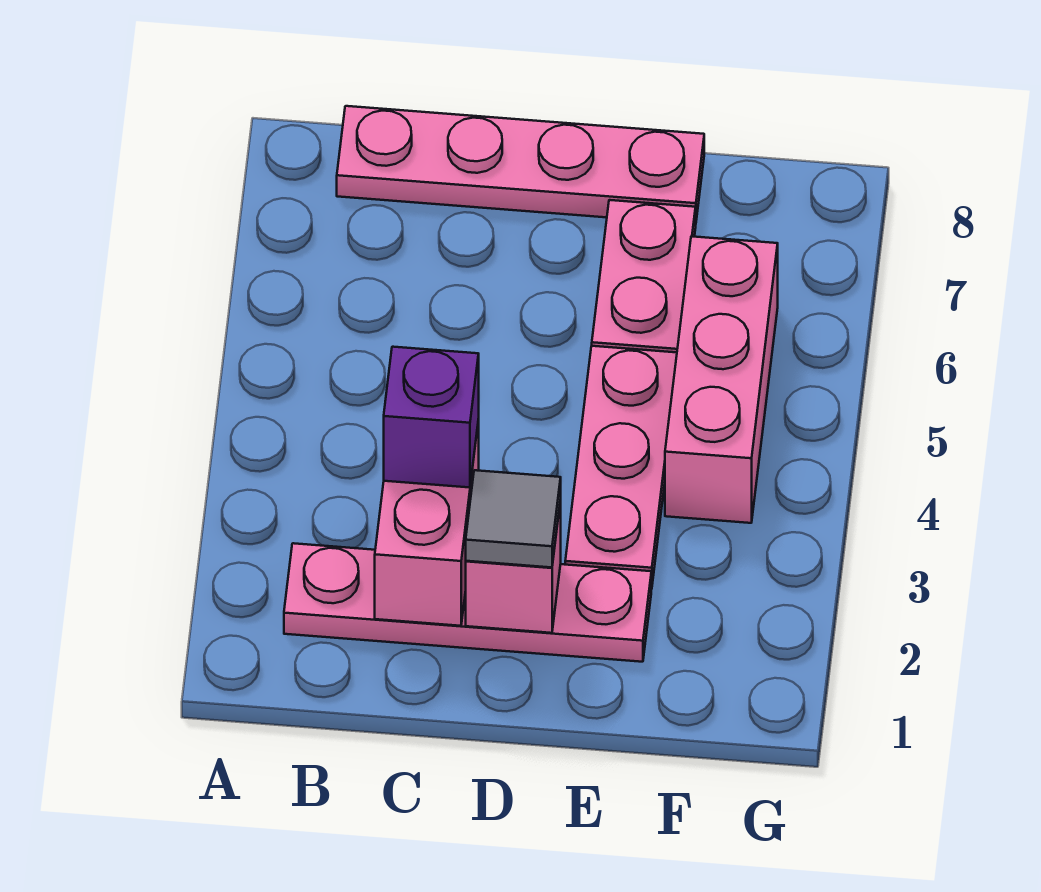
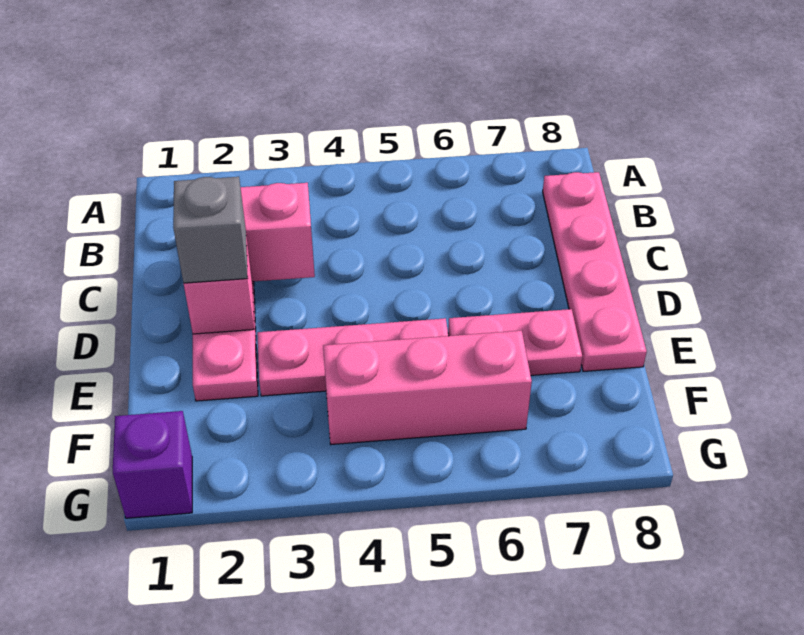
purple brick C3 level 3 -> purple brick G1 level 1
grey tile D2 level 3 -> grey brick D2 level 3

